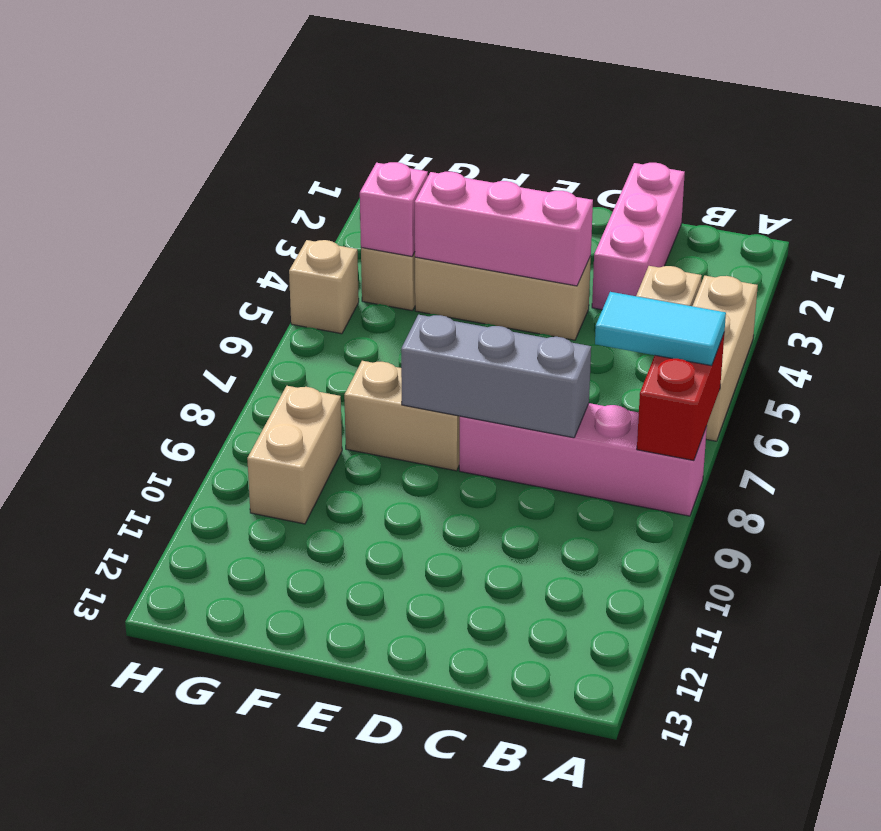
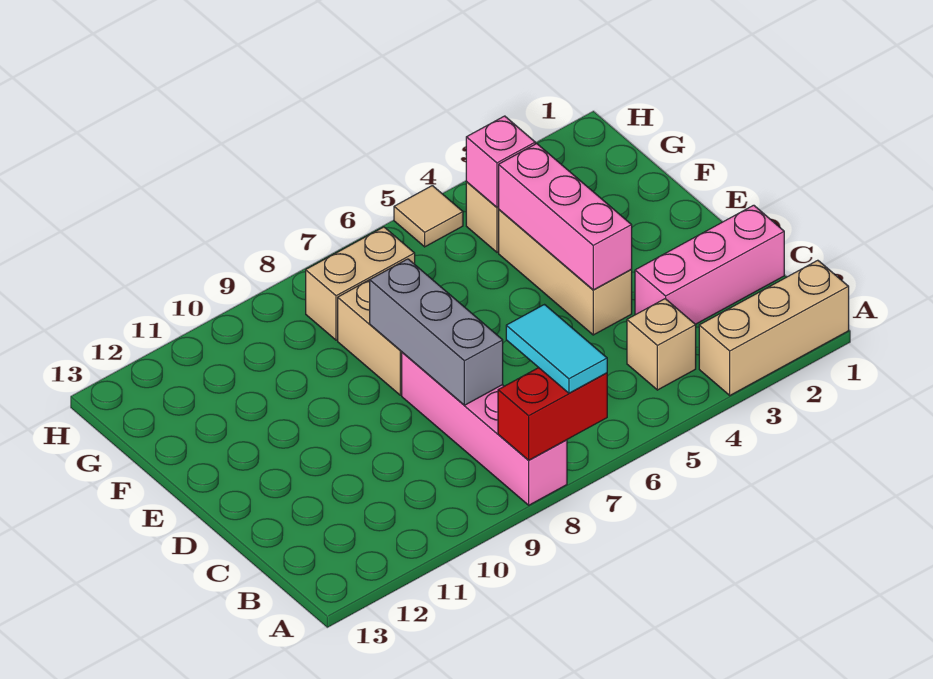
tan brick A4:A6 level 1 -> tan brick A1:A3 level 1
tan brick G9:G10 level 1 -> tan brick G7:G8 level 1
tan brick H5 level 1 -> tan tile H5 level 1

